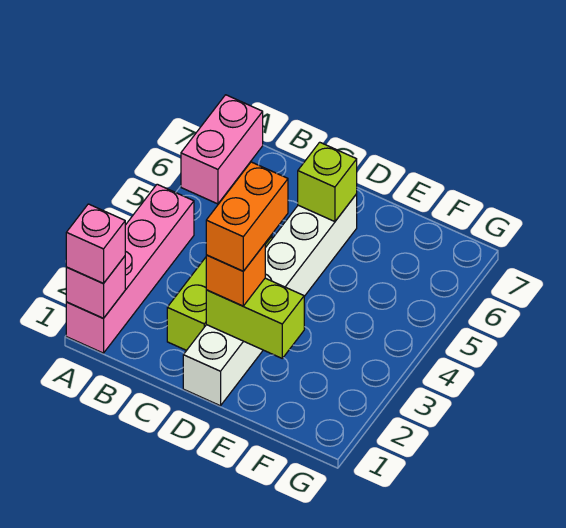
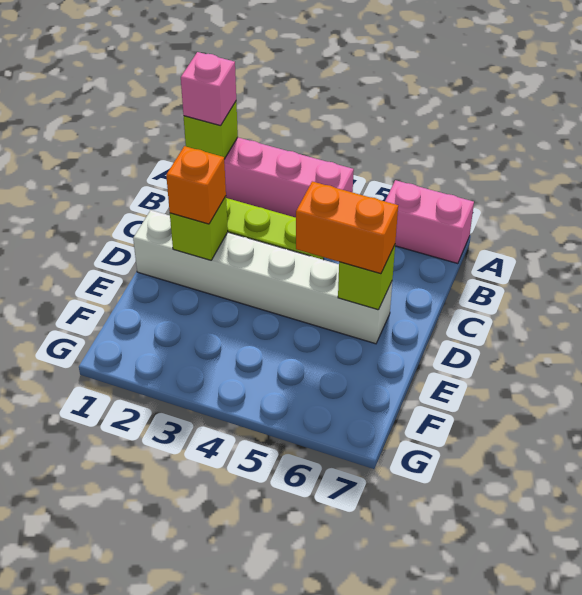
pink brick A1 level 2 -> lime brick A1 level 2
lime brick D2:E2 level 2 -> lime brick D2 level 2
orange brick D2:D3 level 4 -> orange brick D5:D6 level 3

